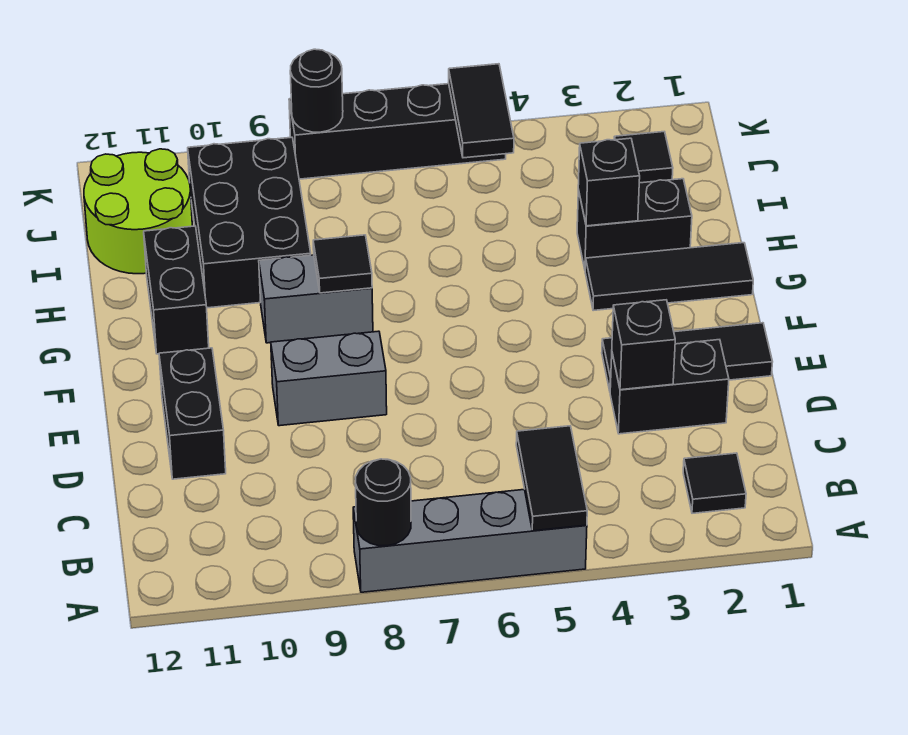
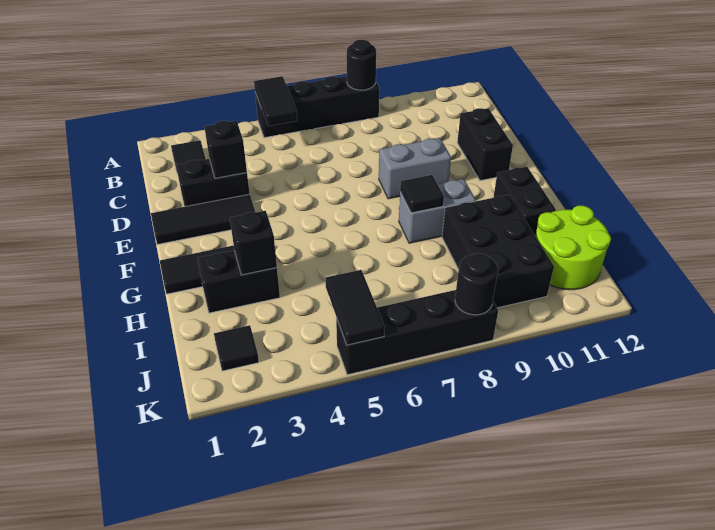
grey brick A5:A8 level 1 -> black brick A5:A8 level 1

